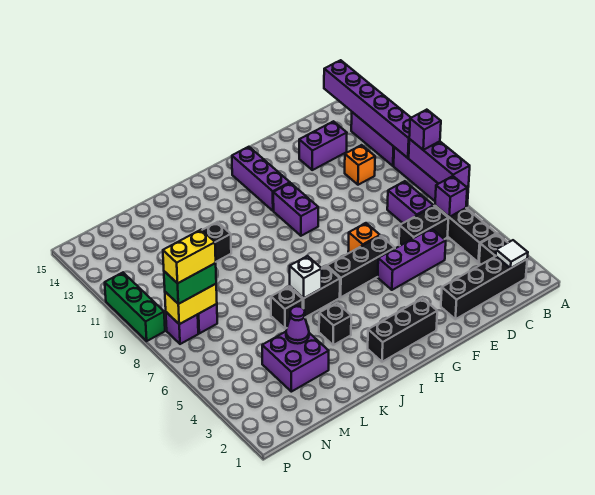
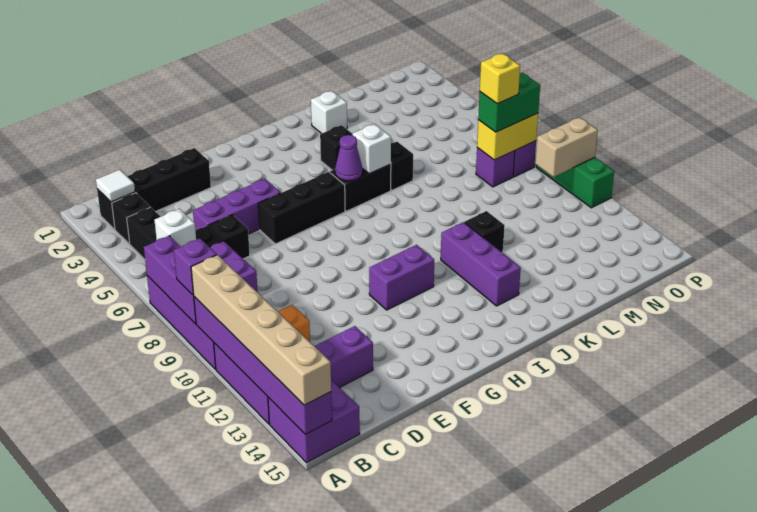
none -> tan brick A10:A15 level 3
purple brick B6 level 2 -> white brick B6 level 2
orange brick F7 level 1 -> none
black brick G2:I2 level 1 -> none
purple brick G10:G11 level 1 -> purple brick G11:H11 level 1
purple brick G12:G14 level 1 -> purple brick J11:J13 level 1
none -> white brick K2 level 1
purple brick L3:M4 level 1 -> purple brick A14:B15 level 1
purple cone L4 level 2 -> purple cone I6 level 2
yellow brick N8:O8 level 4 -> yellow brick N8 level 4
none -> tan brick O10:P10 level 2

